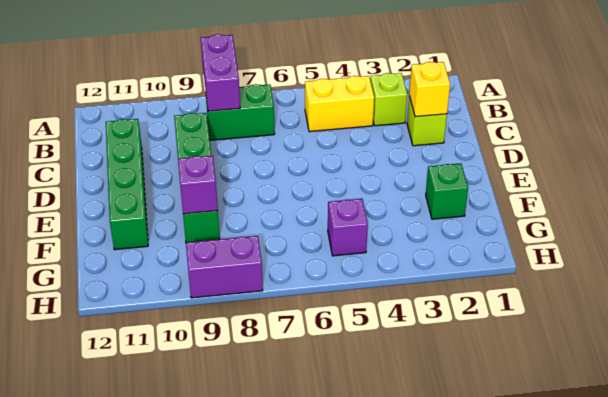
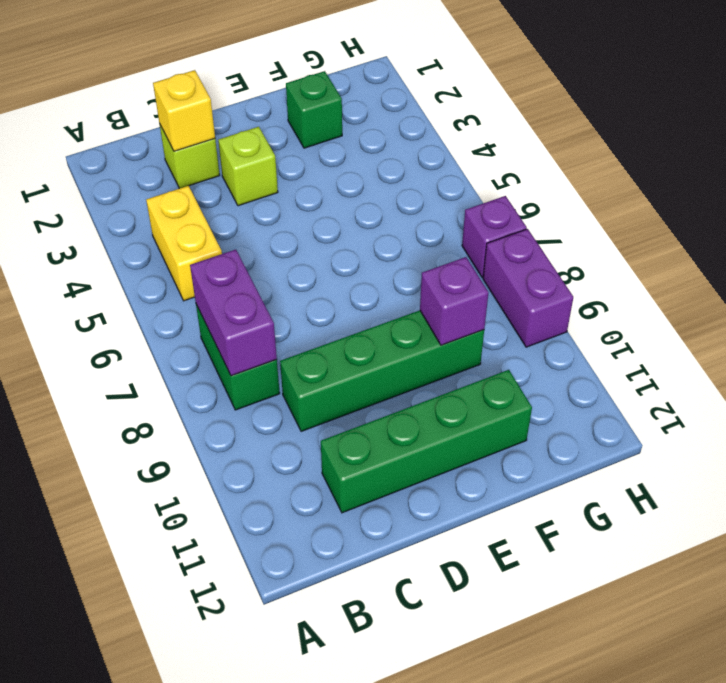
purple brick A8:B8 level 2 -> purple brick B7:B8 level 2
lime brick B3 level 1 -> lime brick D3 level 1
purple brick G5 level 1 -> purple brick H7 level 1

